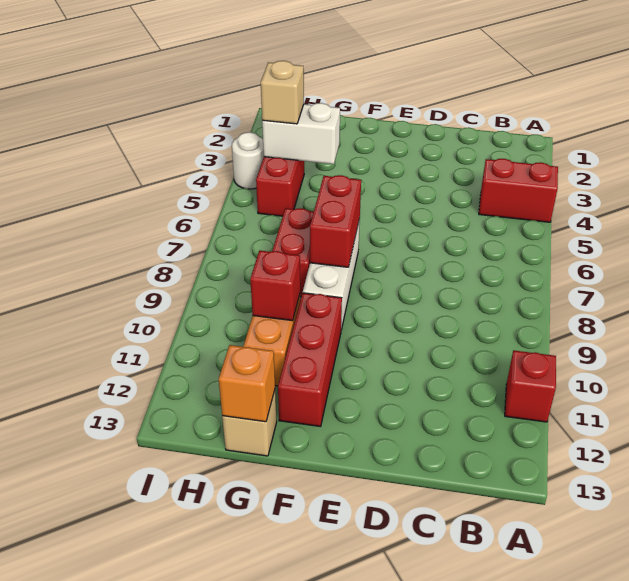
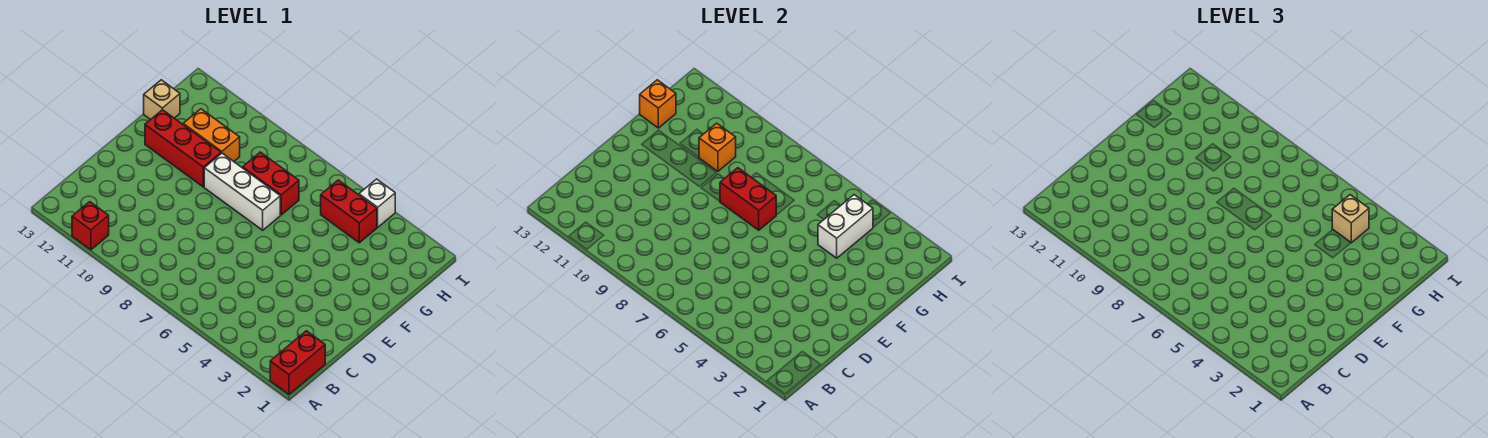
red brick A4:B4 level 1 -> red brick A1:B1 level 1
red brick G10 level 2 -> orange brick G10 level 2
white round brick I4 level 1 -> white brick I4 level 1

